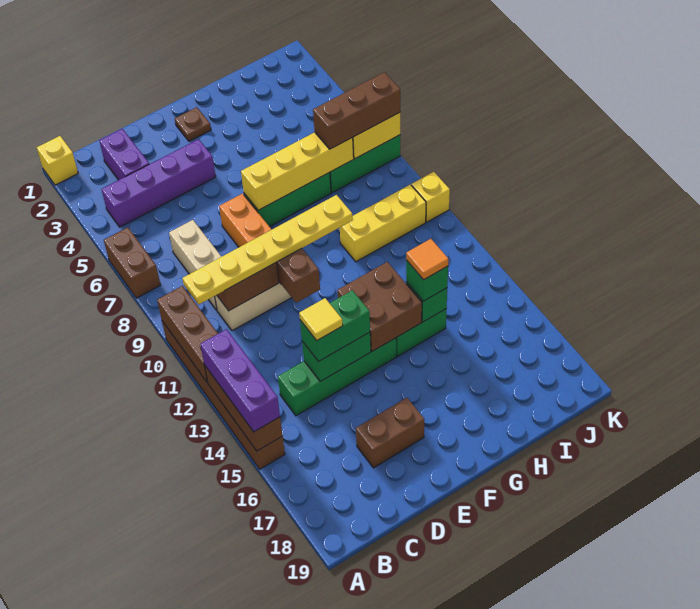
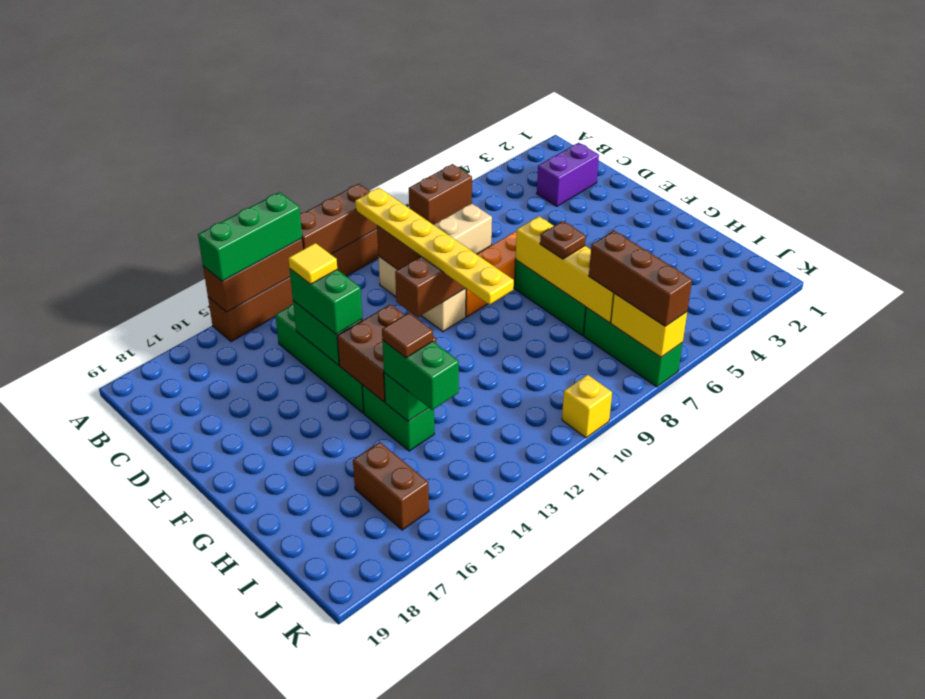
yellow brick A1 level 1 -> none
purple brick A13:A15 level 3 -> green brick A13:A15 level 3
purple brick B4:E4 level 1 -> none
brown brick D17:E17 level 1 -> brown brick I16:J16 level 1
brown plate F2 level 1 -> brown plate G7 level 3
yellow brick H10:J10 level 1 -> none
green brick H14 level 3 -> green brick H14:I14 level 3
orange tile H14 level 4 -> brown tile H14 level 4

